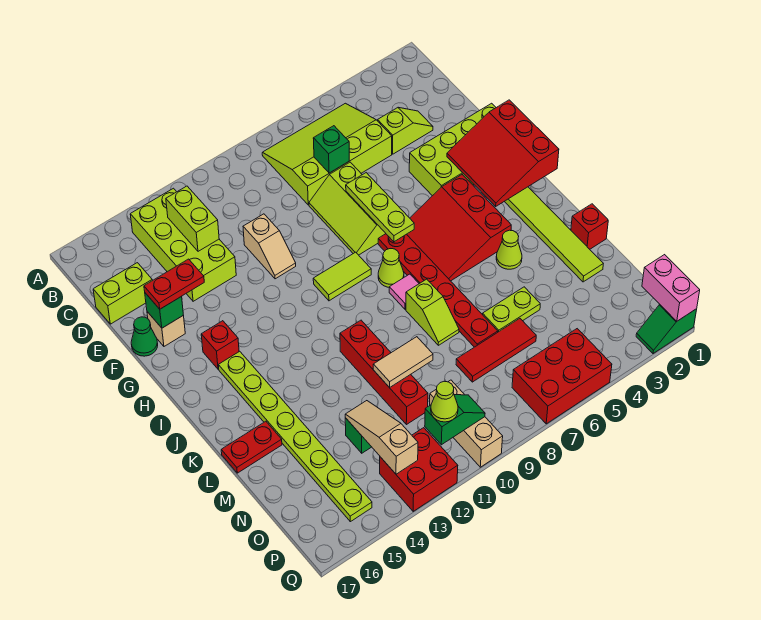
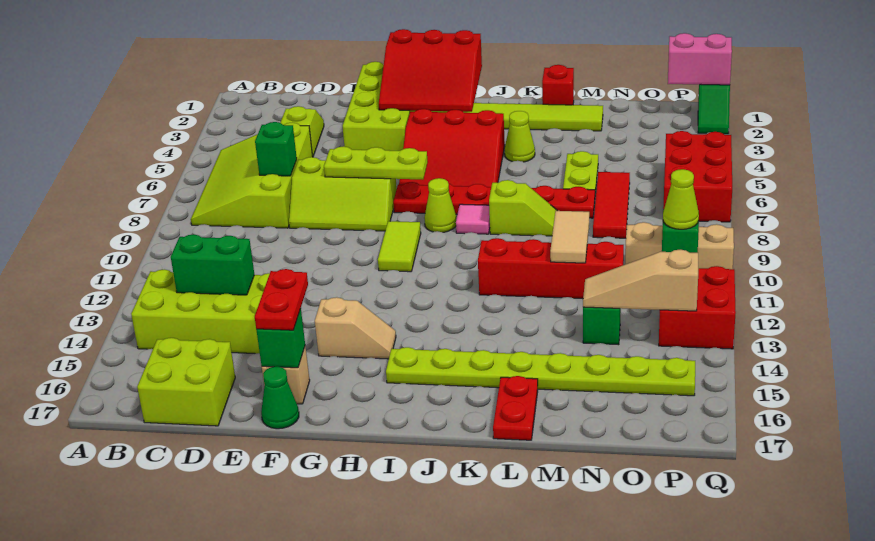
lime brick C13:D13 level 2 -> green brick C13:D13 level 2
lime brick D16:D17 level 1 -> lime brick C16:D17 level 1
tan slope E11:F11 level 1 top E -> tan slope G14:H14 level 1 top G
red brick H15 level 1 -> none

